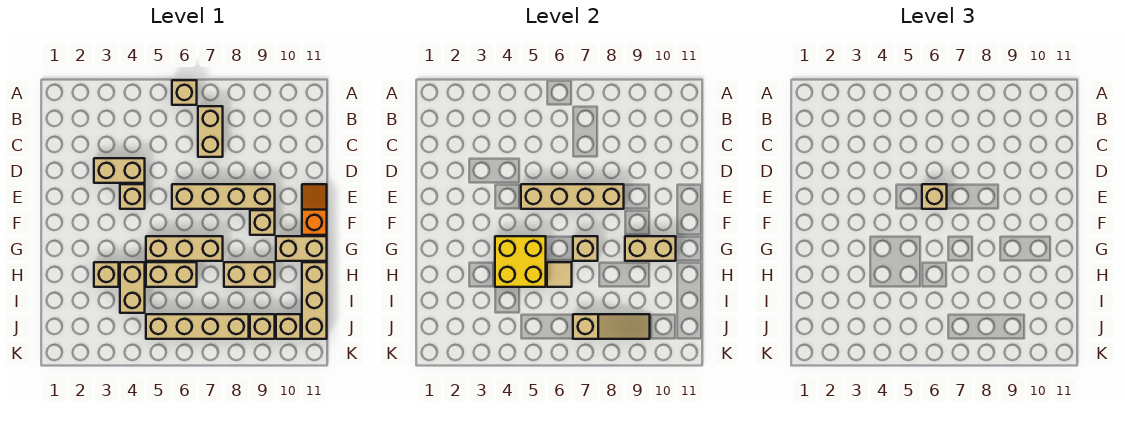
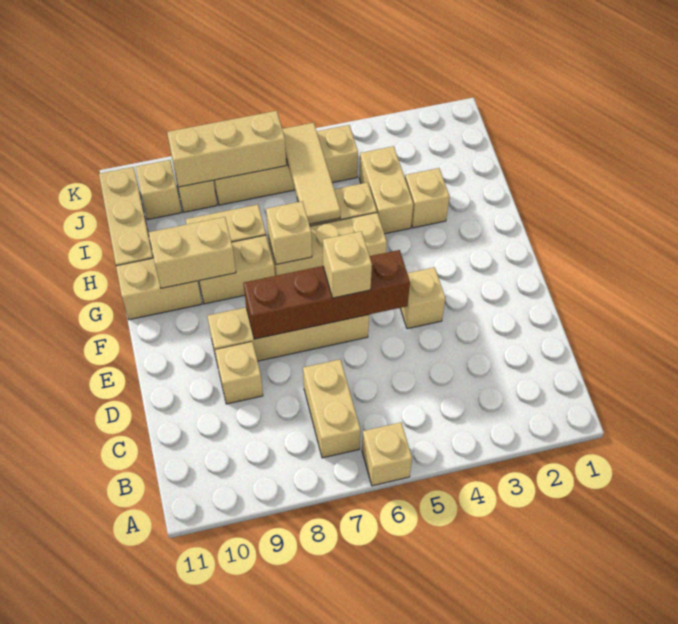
tan brick D3:D4 level 1 -> tan brick G8:G9 level 1
tan brick E5:E8 level 2 -> brown brick E5:E8 level 2
orange slope E11:F11 level 1 top F -> none
tan brick F9 level 1 -> tan brick D9 level 1
yellow brick G4:H5 level 2 -> none
tan tile H6 level 2 -> tan tile H6:J6 level 2
tan slope J7:J9 level 2 top 7 -> tan brick J7:J9 level 2

